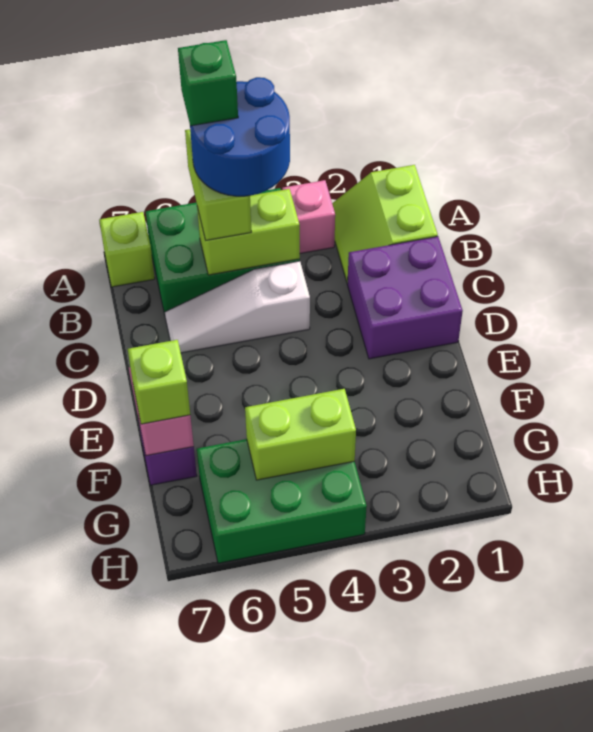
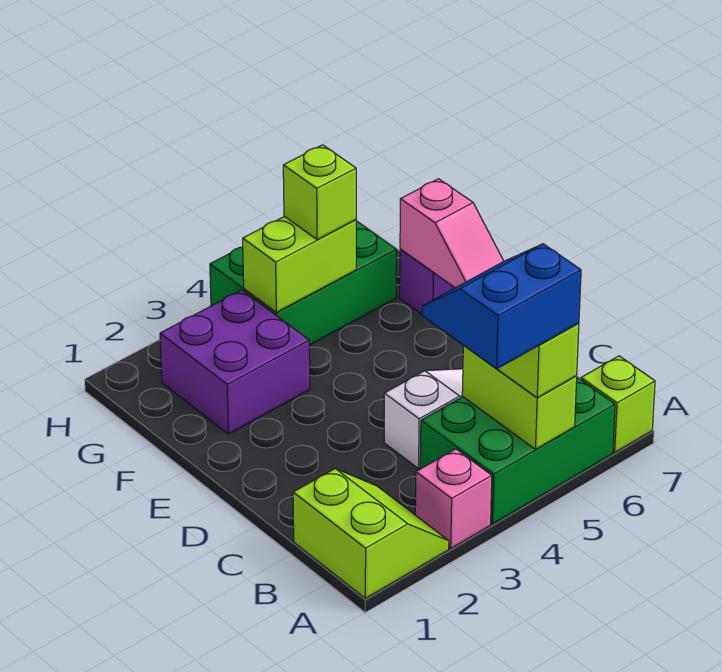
blue round brick A4:B5 level 4 -> blue slope A4:B5 level 4 top A
green brick A5 level 5 -> none
lime brick B4:B5 level 2 -> lime brick A5:B5 level 2
purple brick C1:D2 level 1 -> purple brick F2:G3 level 1
lime brick F7 level 3 -> lime brick G5 level 3

